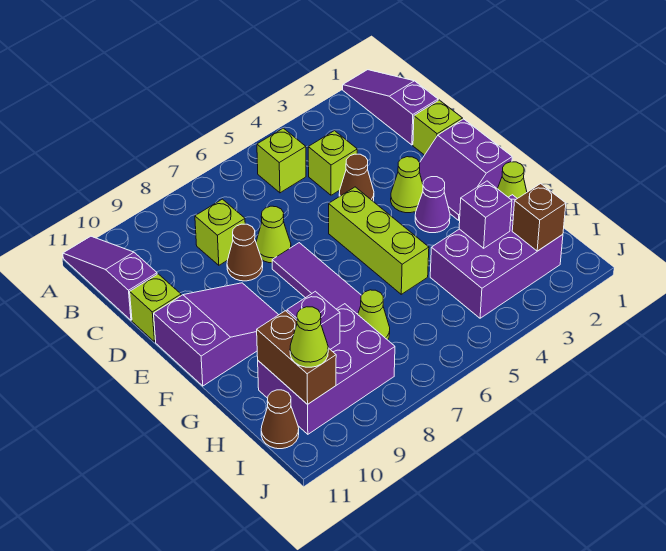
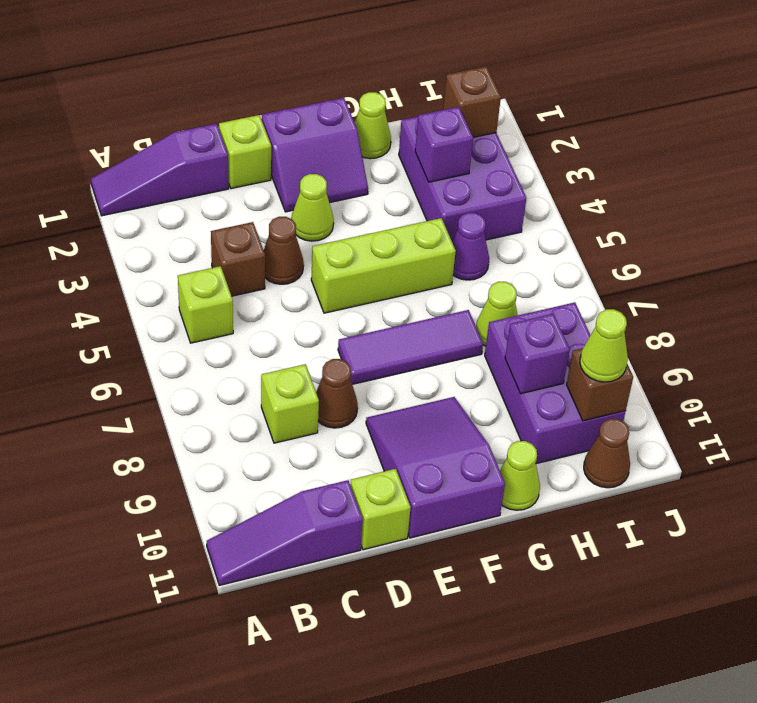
lime brick C4 level 1 -> brown brick C4 level 1
lime cone D7 level 1 -> lime cone G11 level 1
purple cone F3 level 1 -> purple cone H5 level 1
brown brick H10:I10 level 2 -> brown brick I10 level 2

